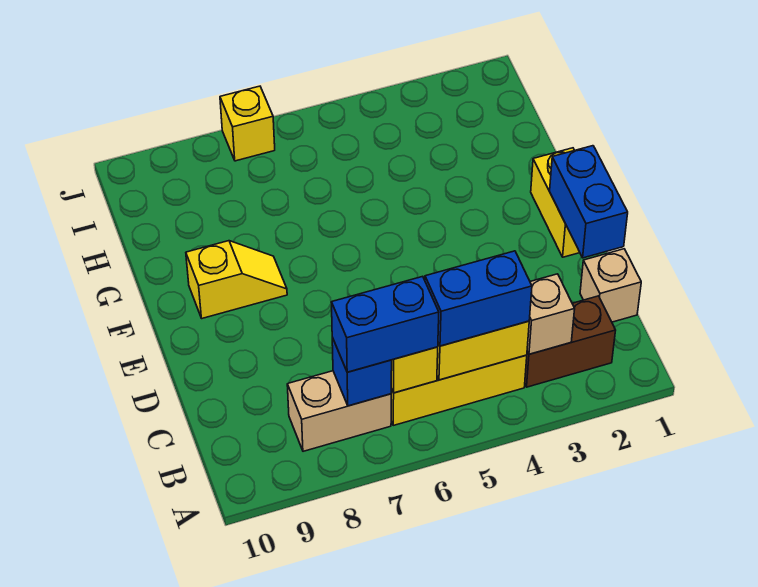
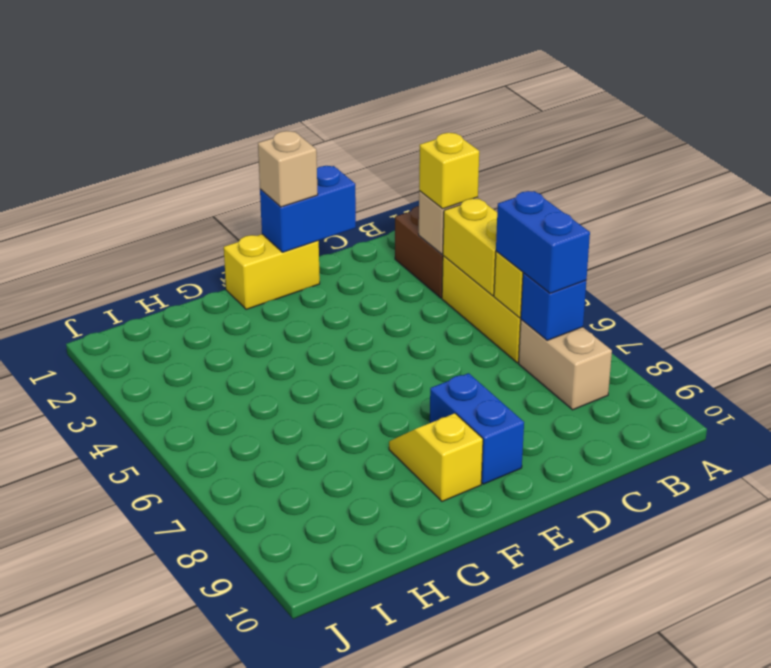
blue brick B4:B5 level 3 -> blue brick E8:E9 level 1
tan brick C1 level 1 -> tan brick E1 level 3
yellow brick J7 level 1 -> yellow brick B3 level 3

